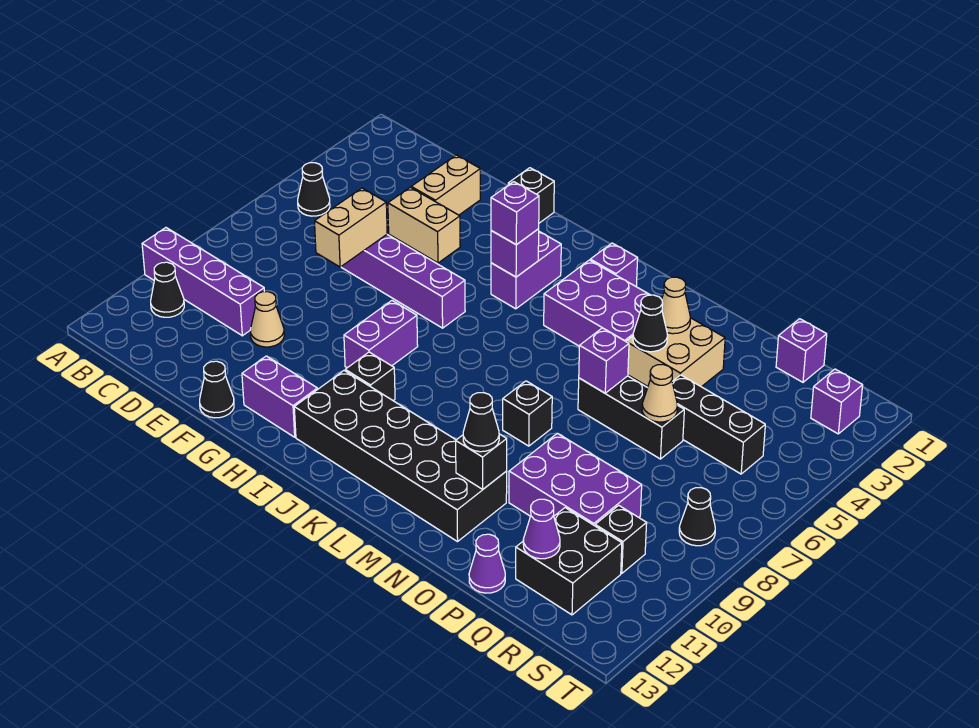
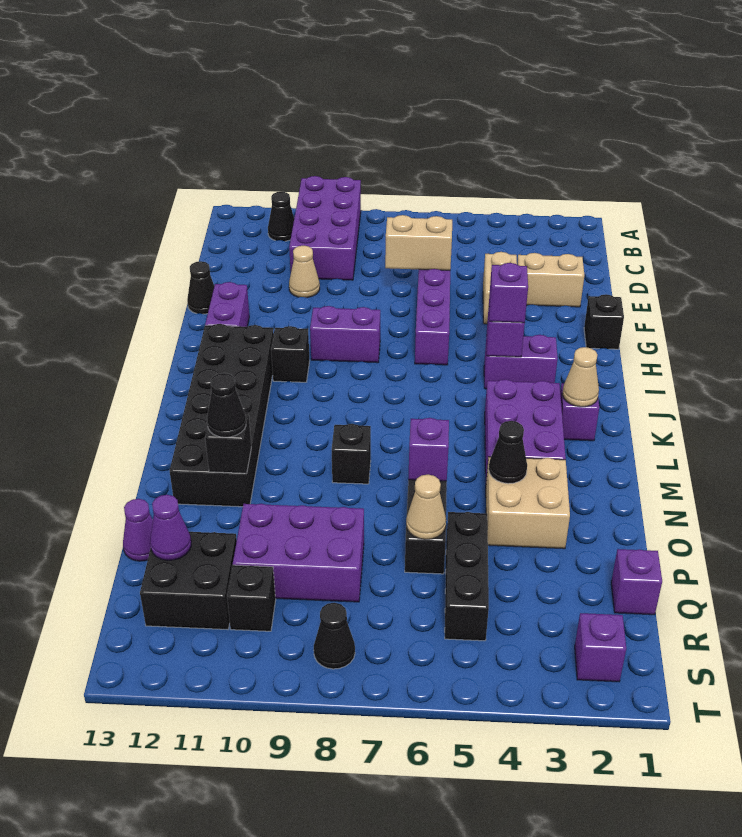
purple brick A10:D10 level 1 -> purple brick A9:D10 level 1
black cone B5 level 1 -> none
tan cone N3 level 2 -> tan cone K2 level 2
purple brick O9:Q10 level 1 -> purple brick P8:Q10 level 1

